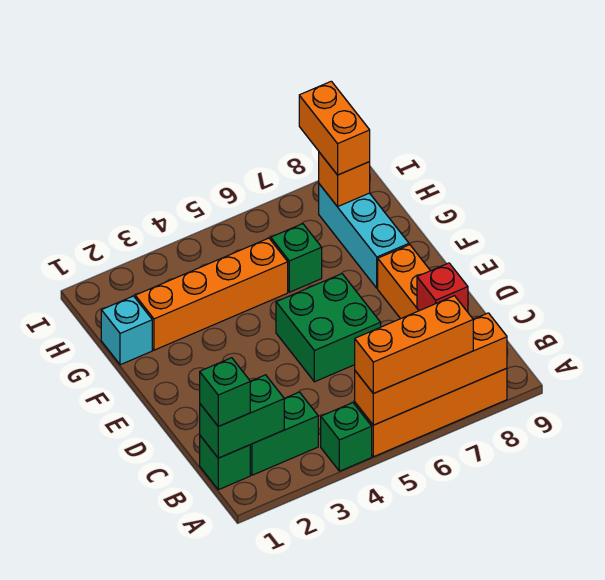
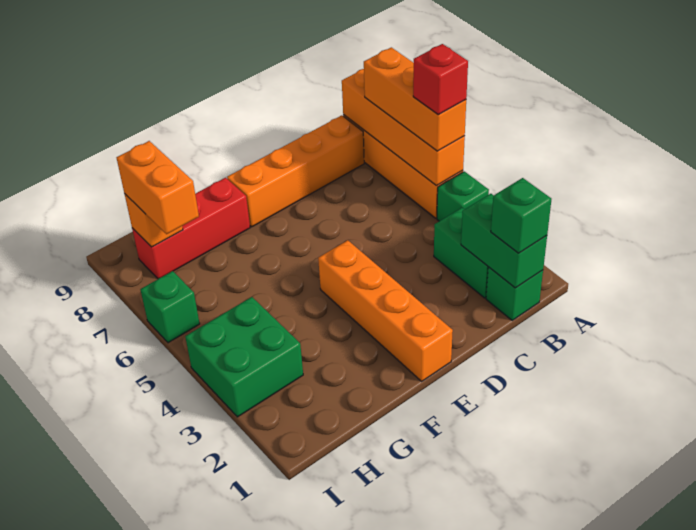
red brick C8 level 2 -> red brick A5 level 4
green brick D5:E6 level 1 -> green brick H3:I4 level 1
cyan brick F8:H8 level 1 -> red brick F8:H8 level 1
cyan brick G1 level 1 -> none
orange brick G2:G5 level 1 -> orange brick E1:E4 level 1
green brick G6 level 1 -> green brick I6 level 1
orange brick H8:I8 level 3 -> orange brick H7:H8 level 3

